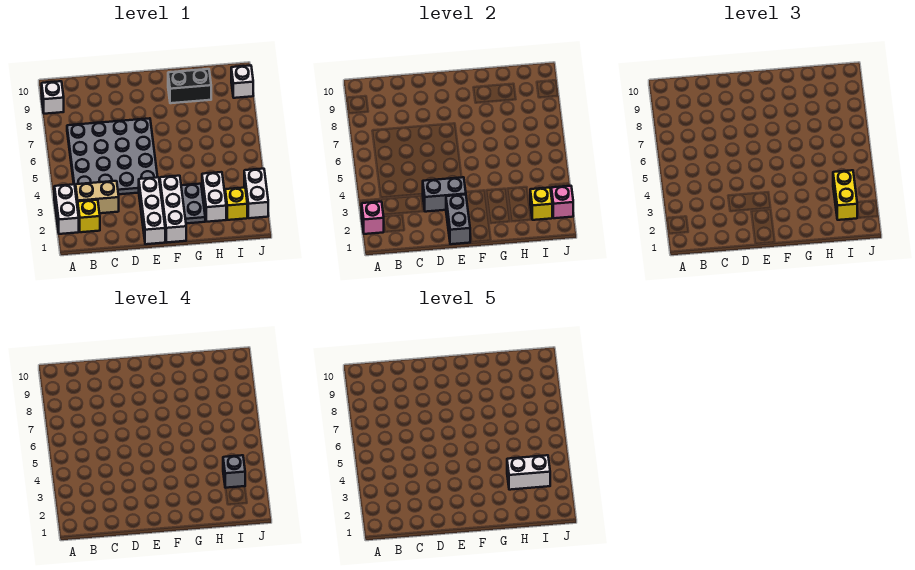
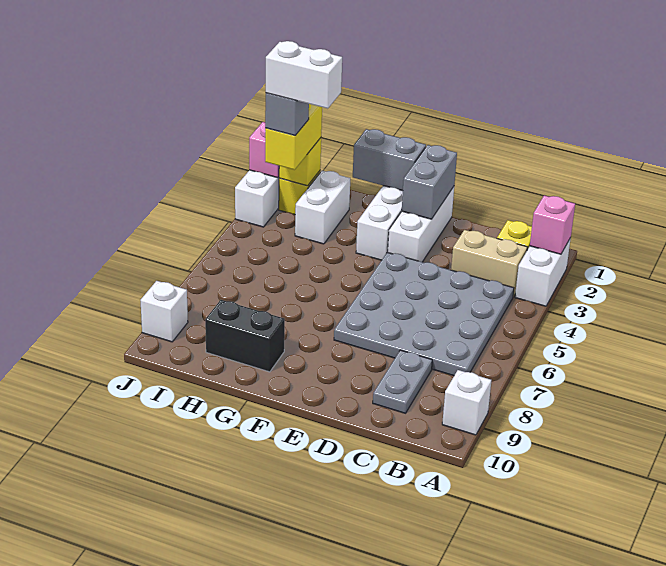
grey brick D3:E3 level 2 -> grey brick F1:G1 level 2
grey plate G2:G3 level 1 -> grey plate C8:C9 level 1

